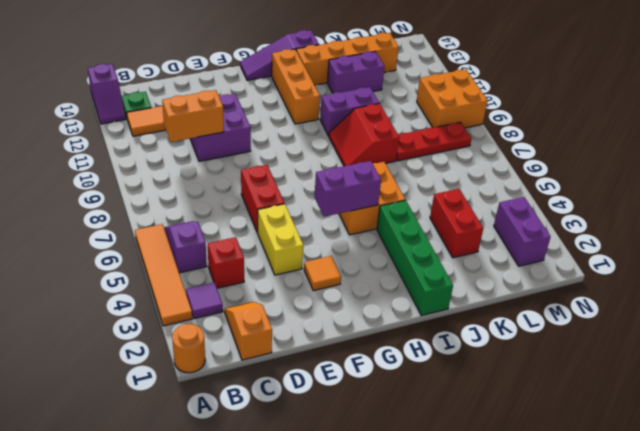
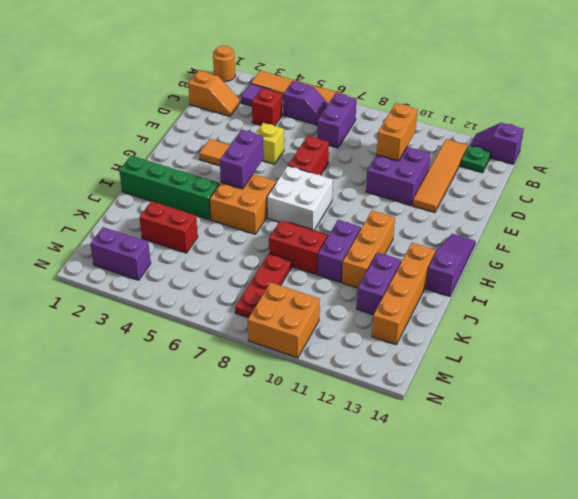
none -> purple brick B7:C7 level 1
yellow brick E4:E5 level 1 -> yellow brick E5 level 1
red brick E6:E7 level 1 -> red brick E7:F7 level 1
none -> white brick G7:H8 level 1
orange brick H11:H13 level 1 -> orange brick H11:J11 level 1

